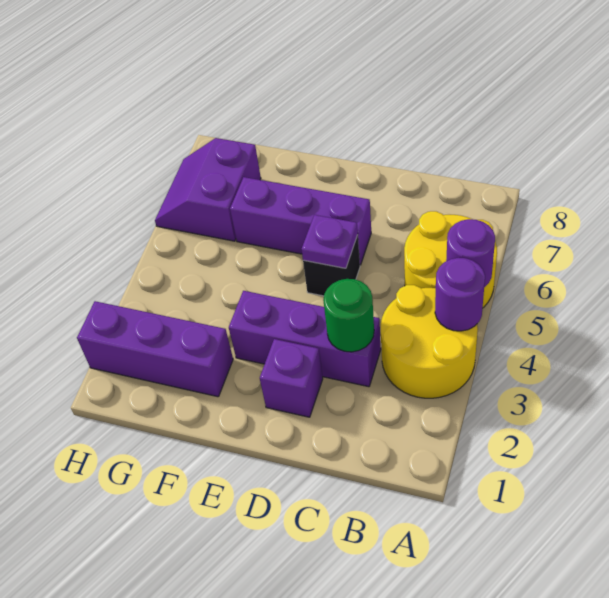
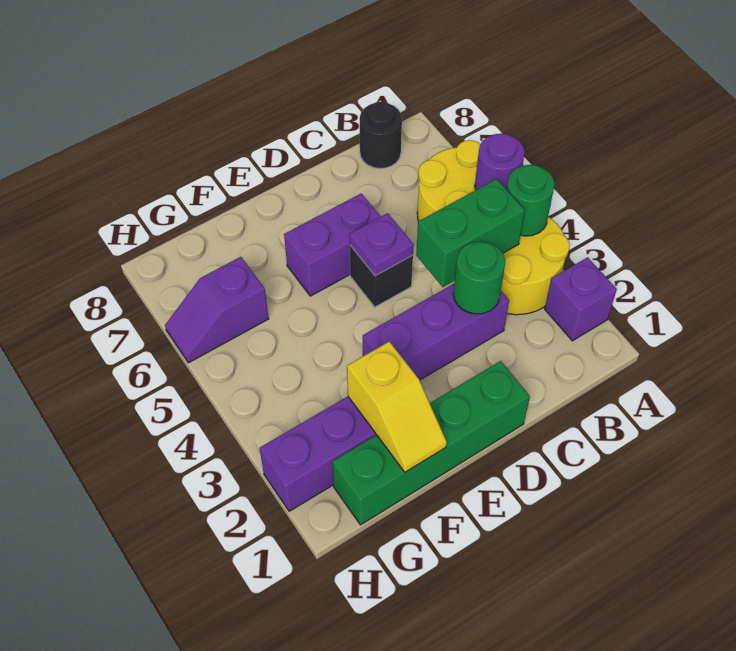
purple round brick A4 level 2 -> green round brick A4 level 2
none -> green brick B4:C4 level 2
none -> black round brick B8 level 1
none -> green brick D1:G1 level 1
purple brick D2 level 1 -> purple brick A2 level 1
purple brick D6:F6 level 1 -> purple brick D6:E6 level 1
none -> yellow slope F1:F2 level 2 top 2
purple slope G6:H7 level 1 top G -> purple slope G6:H6 level 1 top G

